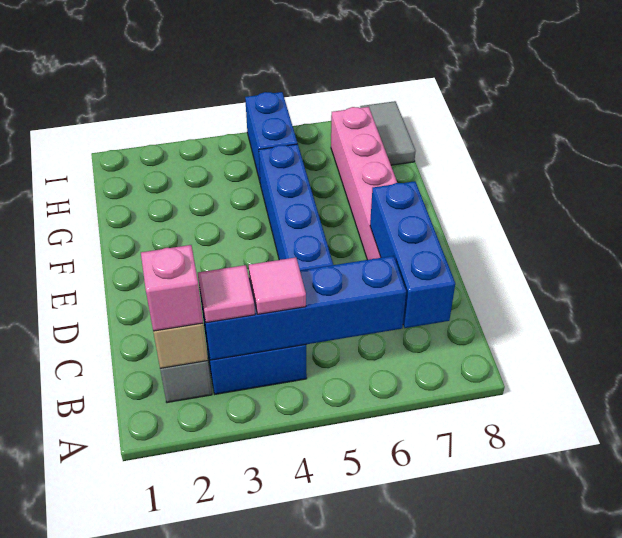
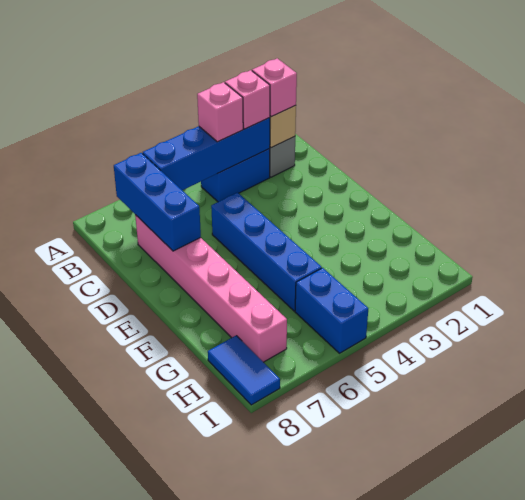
pink tile B3 level 3 -> pink brick B3 level 3
pink tile B4 level 3 -> pink brick B4 level 3
grey tile H8:I8 level 1 -> blue tile H8:I8 level 1

